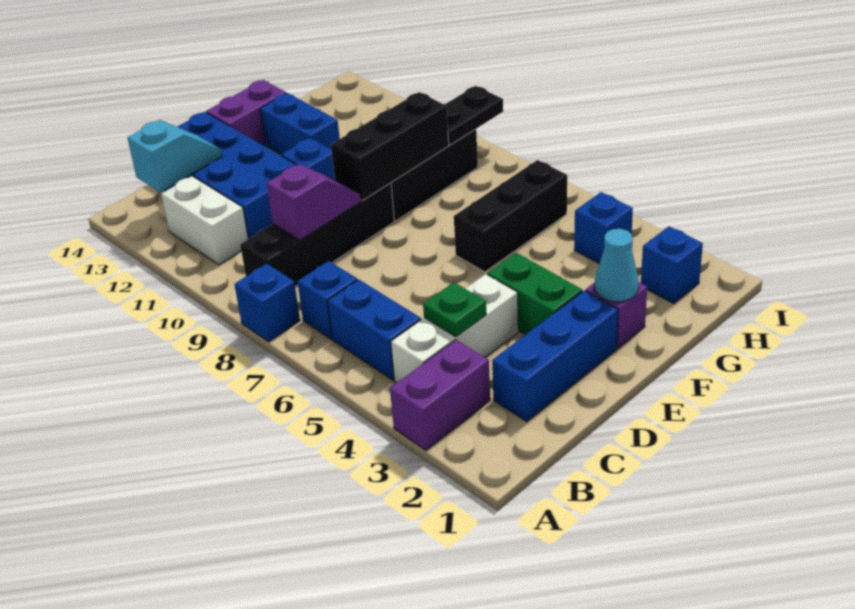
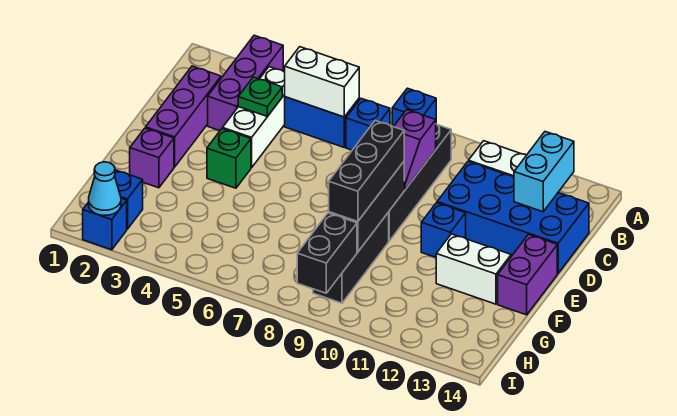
purple brick A3:B3 level 1 -> purple brick A3:C3 level 1
none -> white brick B5:B6 level 2
cyan slope B13:C13 level 2 top B -> cyan brick B13:C13 level 2
blue brick C2:E2 level 1 -> purple brick C2:E2 level 1
green brick E3:E4 level 1 -> green brick E4 level 1
cyan cone F2 level 2 -> cyan cone I2 level 2
black brick F6:H6 level 1 -> black brick E9:G9 level 3
blue brick F12:F13 level 1 -> white brick F12:F13 level 1
blue brick H4 level 1 -> blue brick I2 level 1
black plate H9:I9 level 2 -> black brick H9:I9 level 2

